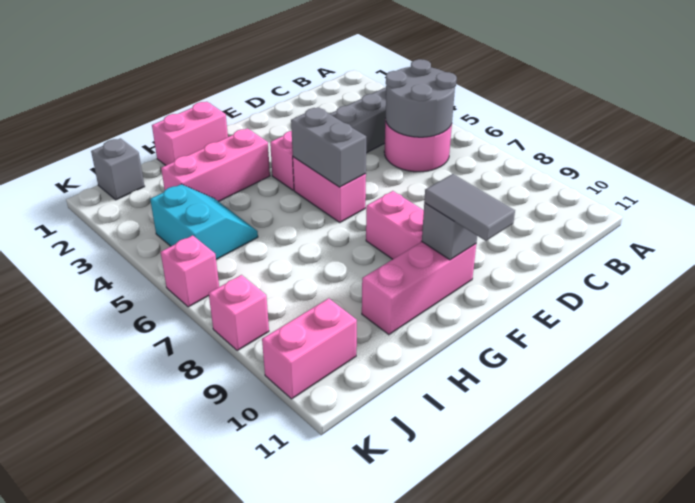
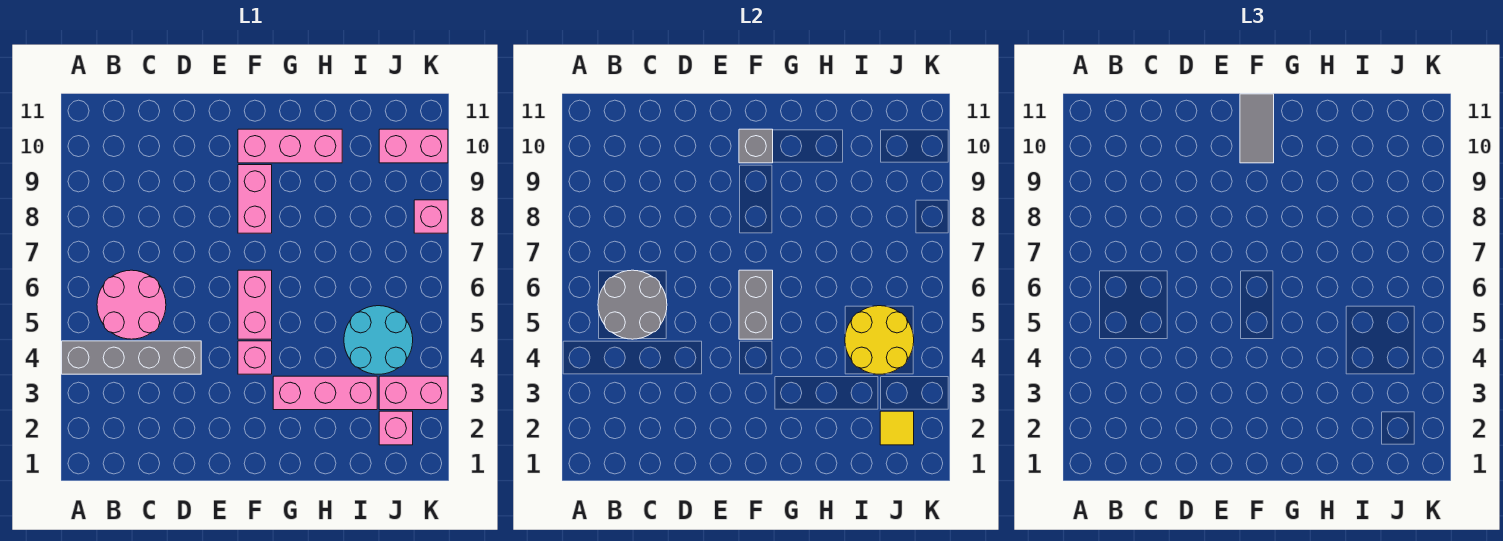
pink brick G1:H1 level 1 -> pink brick J3:K3 level 1
cyan slope I4:J5 level 1 top J -> cyan round brick I4:J5 level 1
none -> yellow round brick I4:J5 level 2
grey brick J1 level 1 -> none
none -> yellow tile J2 level 2
pink brick K6 level 1 -> pink brick J2 level 1

